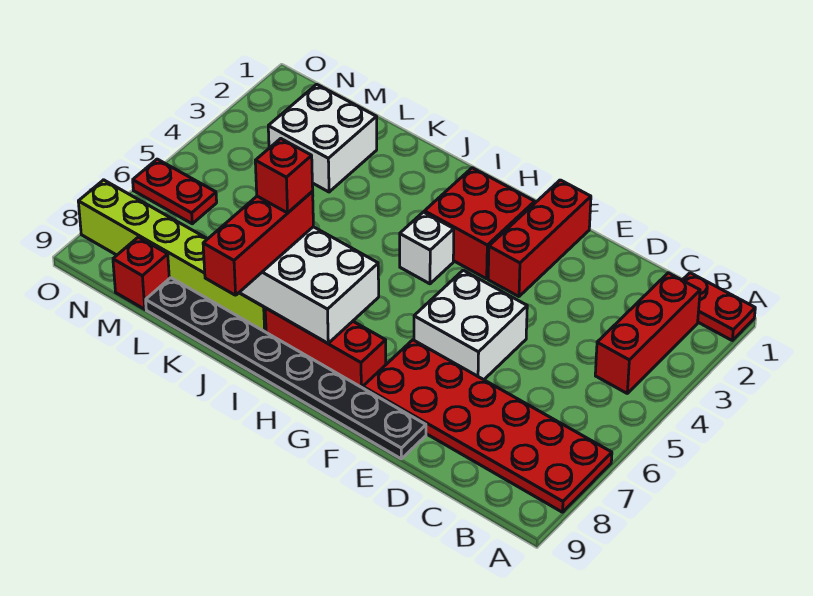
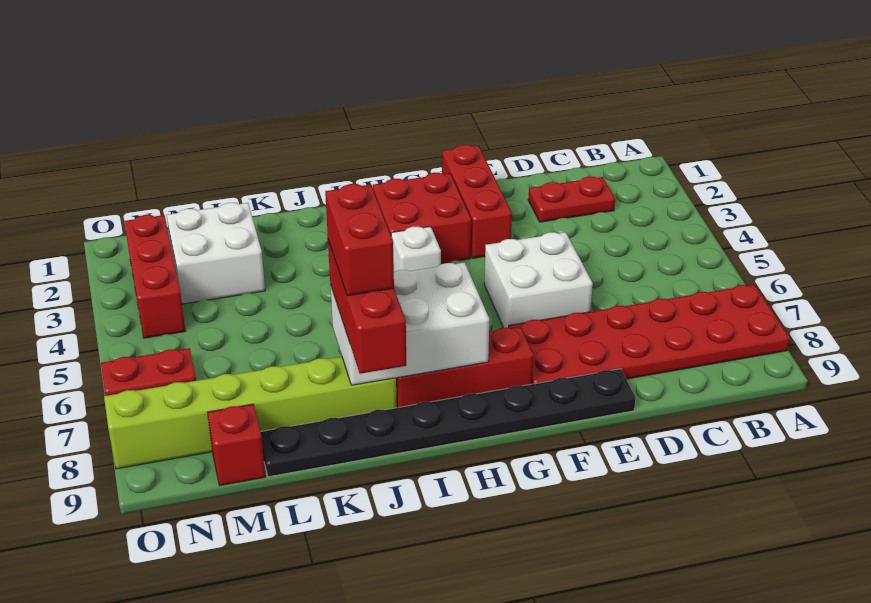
red plate A1:B1 level 1 -> red plate C2:D2 level 1
red brick B2:B4 level 1 -> red brick N2:N4 level 1
red brick J7 level 4 -> red brick J7:J8 level 4

